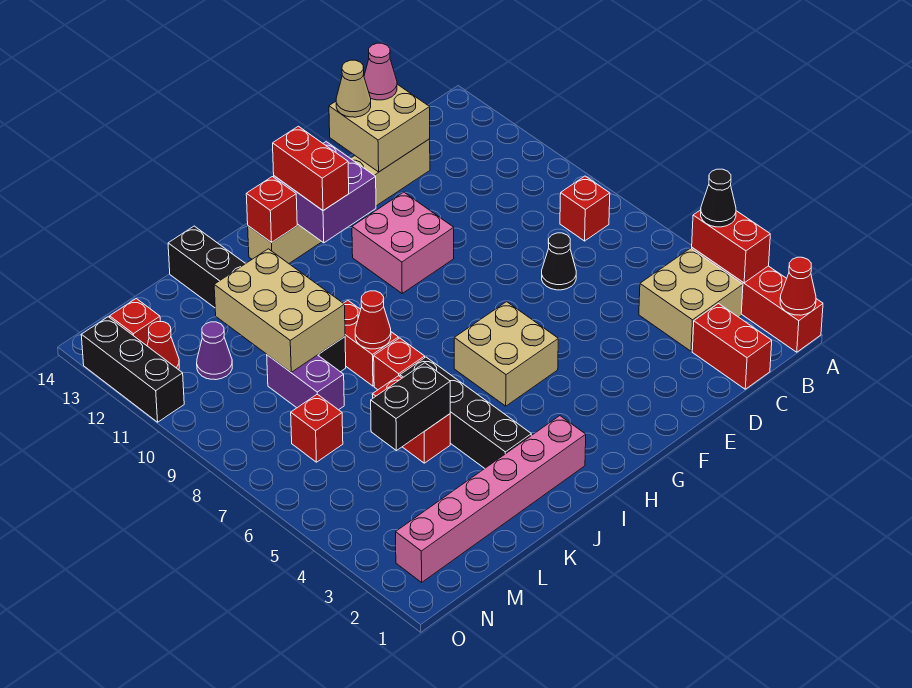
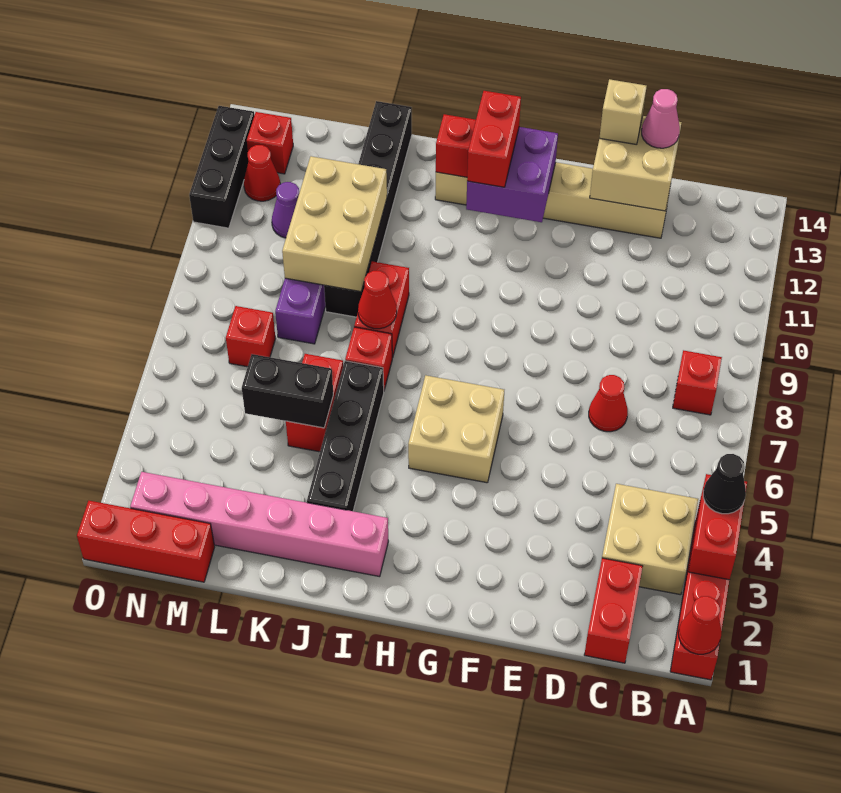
black cone D7 level 1 -> red cone D7 level 1
tan cone E14 level 3 -> tan brick E14 level 3
pink brick F10:G11 level 1 -> none
none -> red brick M1:O1 level 1

